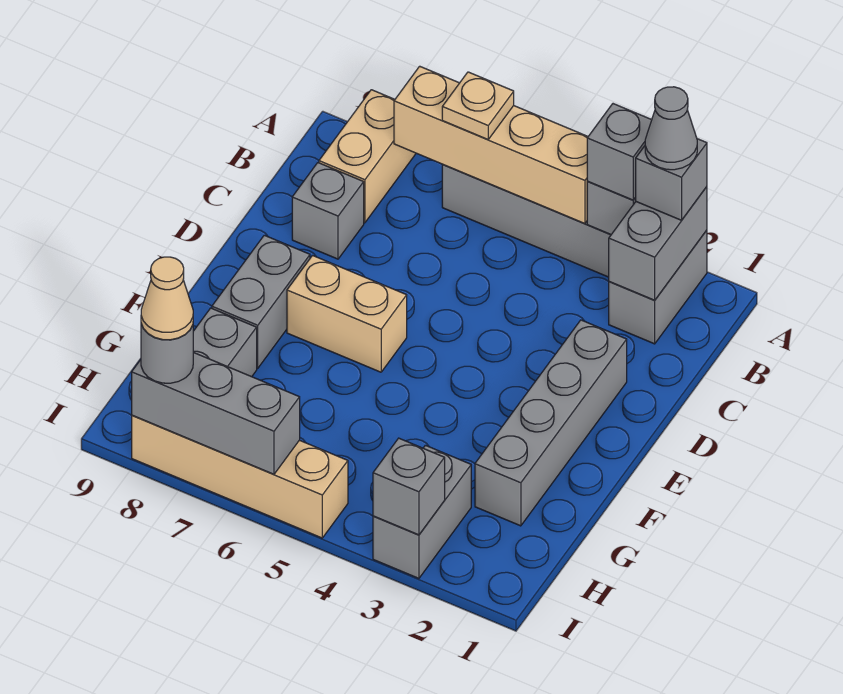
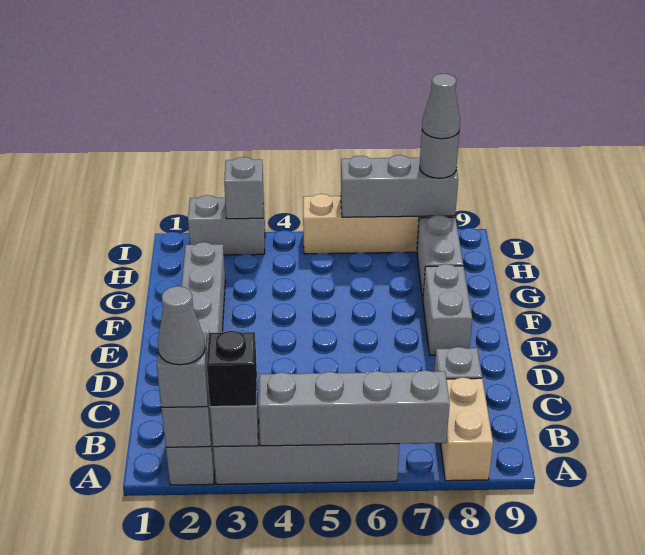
grey brick A3 level 3 -> black brick A3 level 3
tan brick A4:A7 level 2 -> grey brick A4:A7 level 2
tan plate A6 level 3 -> none
tan brick E6:E7 level 1 -> none
grey brick H3:I3 level 1 -> grey brick I2:I3 level 1
tan cone I8 level 4 -> grey cone I8 level 4

